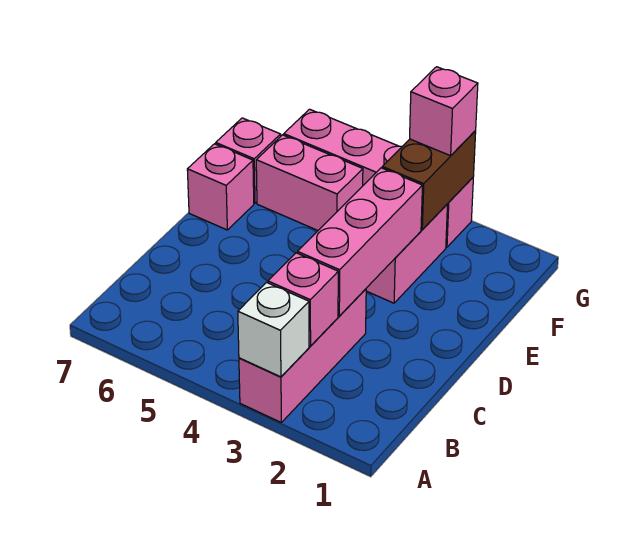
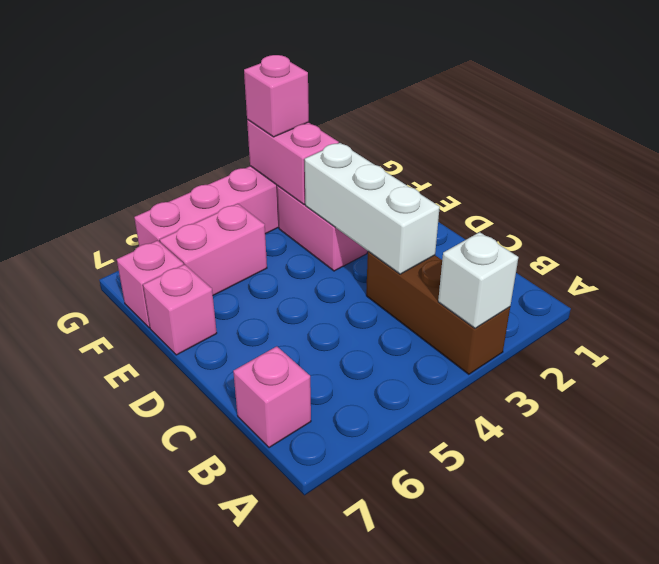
pink brick A3:C3 level 1 -> brown brick A3:C3 level 1
pink brick B3 level 2 -> pink brick B7 level 1
pink brick C3:E3 level 2 -> white brick C3:E3 level 2
brown brick F3:G3 level 2 -> pink brick F3:G3 level 2

